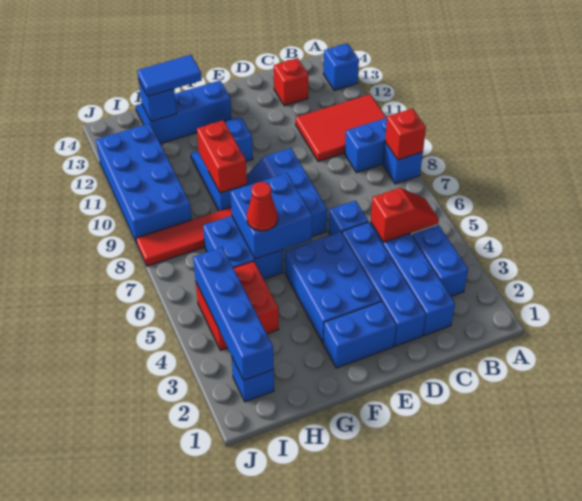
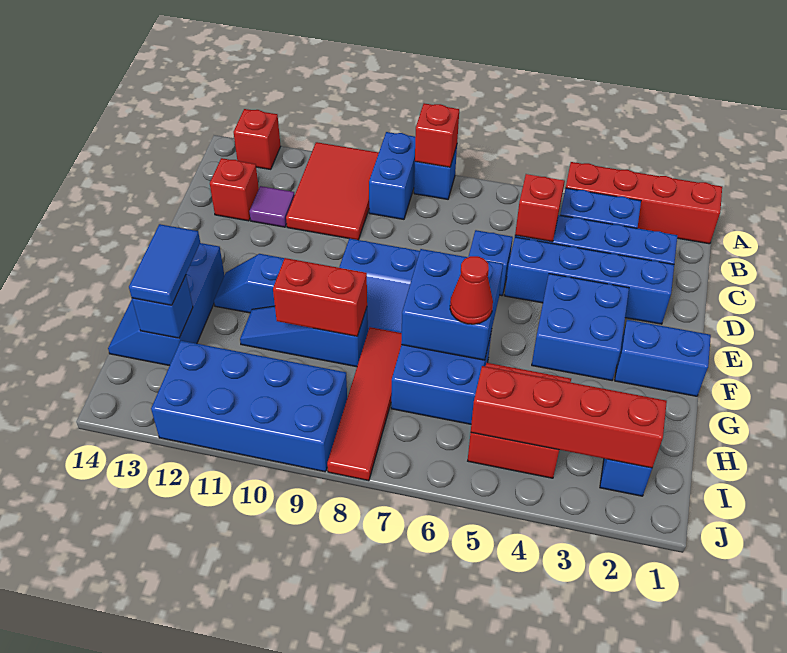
none -> red brick A1:A4 level 1
blue brick A13 level 1 -> red brick A13 level 1
none -> purple tile C12 level 1
blue brick E2:F2 level 1 -> blue brick F1:F2 level 1
blue brick E3:F5 level 1 -> blue brick E3:F4 level 1
blue brick I2:I5 level 2 -> red brick I2:I5 level 2

